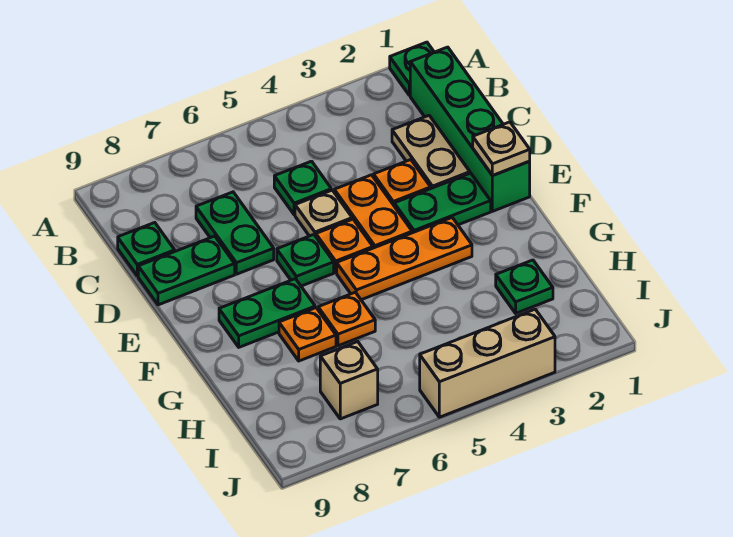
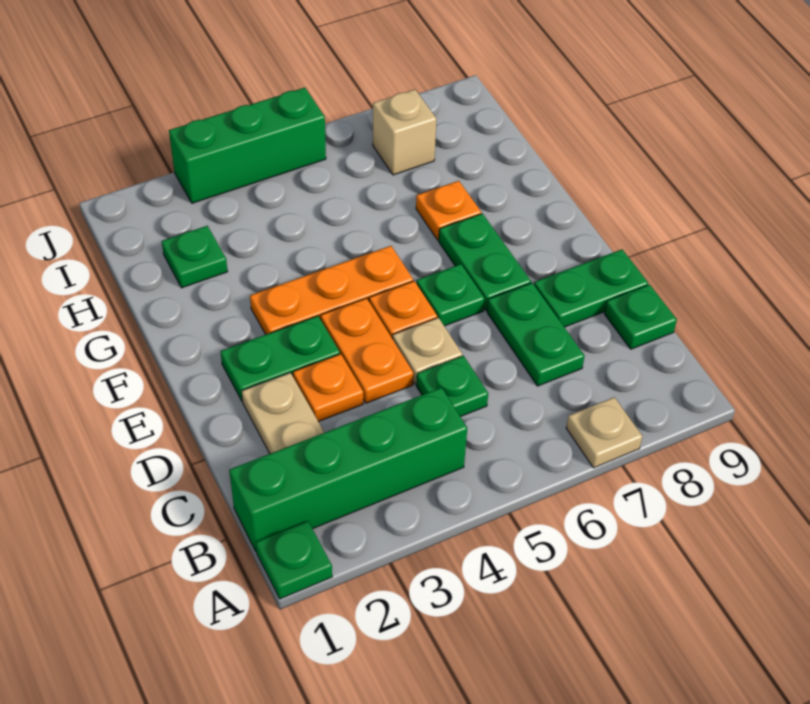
green brick B1:E1 level 1 -> green brick B1:B4 level 1
tan plate E1 level 2 -> tan plate A7 level 1
green plate F7:F8 level 1 -> green plate E7:F7 level 1
orange plate G6 level 1 -> none
tan brick J3:J5 level 1 -> green brick J3:J5 level 1

